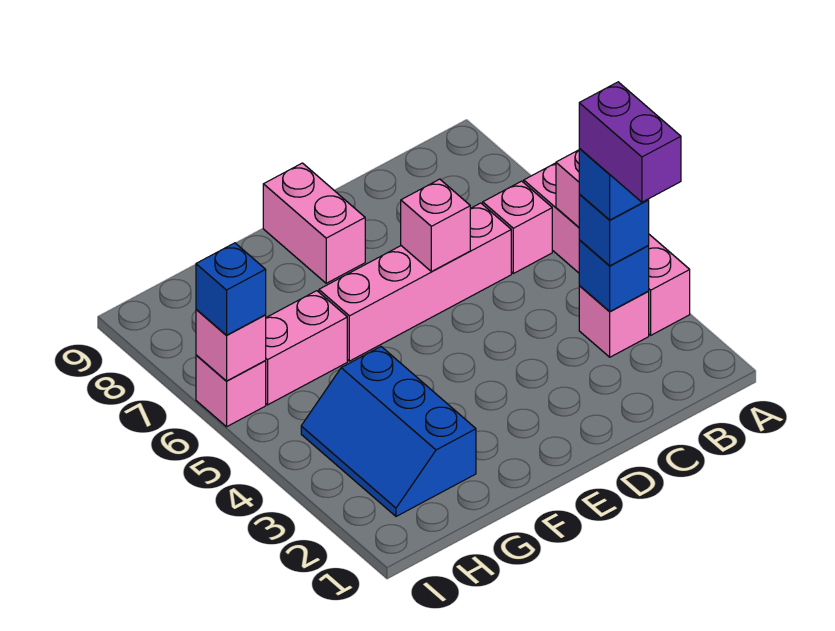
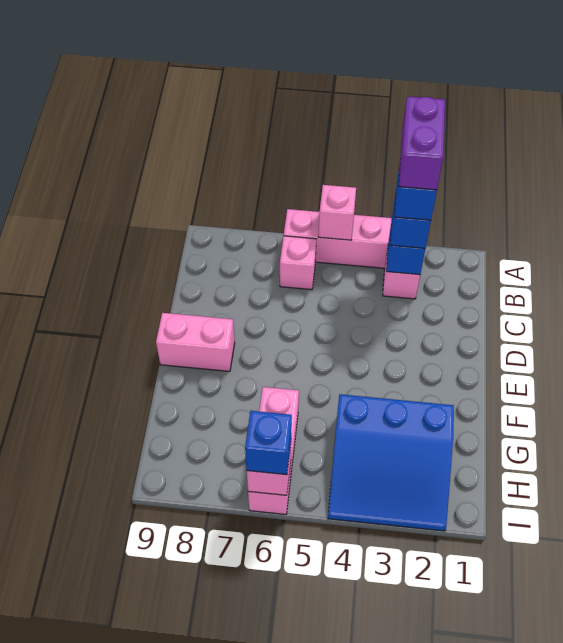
purple brick B2:B3 level 5 -> purple brick A3:B3 level 5
pink brick C6:F6 level 1 -> none
pink brick D6 level 2 -> none
blue slope G2:H4 level 1 top G -> blue slope G2:I4 level 1 top G

